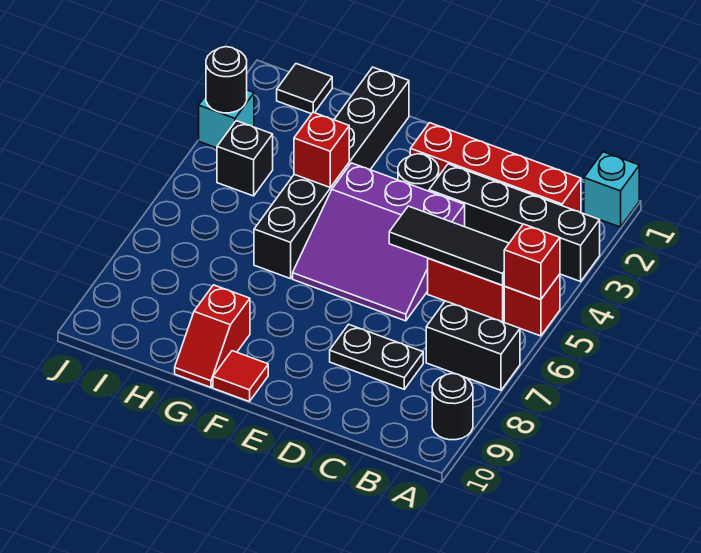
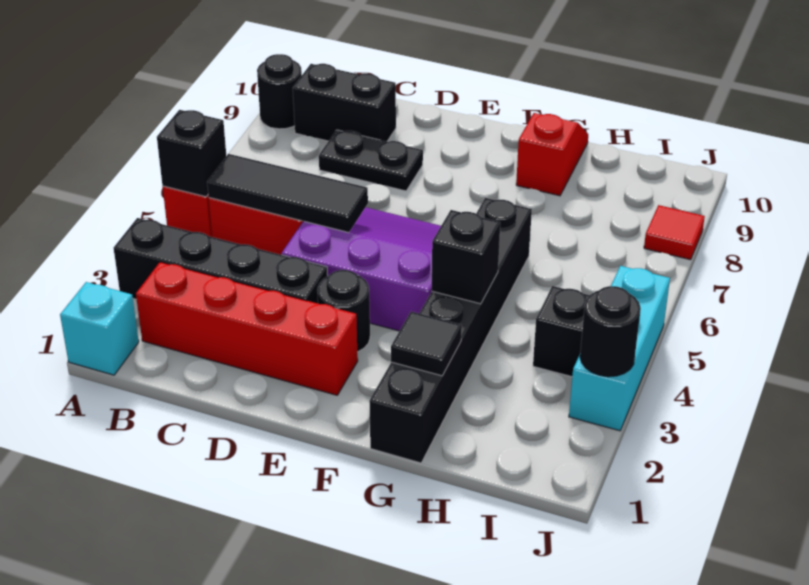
red brick A5 level 2 -> black brick A5 level 2
black brick A7:B7 level 1 -> black brick B9:C9 level 1
red tile F10 level 1 -> red tile J8 level 1
red brick G4 level 2 -> black brick G4 level 2
black tile I1 level 1 -> black tile G2 level 2
cyan brick J3 level 1 -> cyan brick J3:J5 level 1

